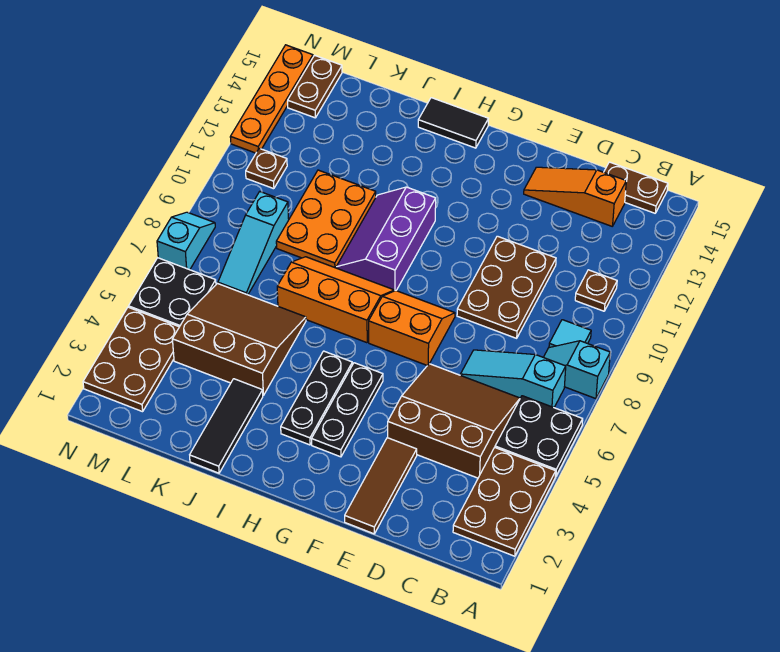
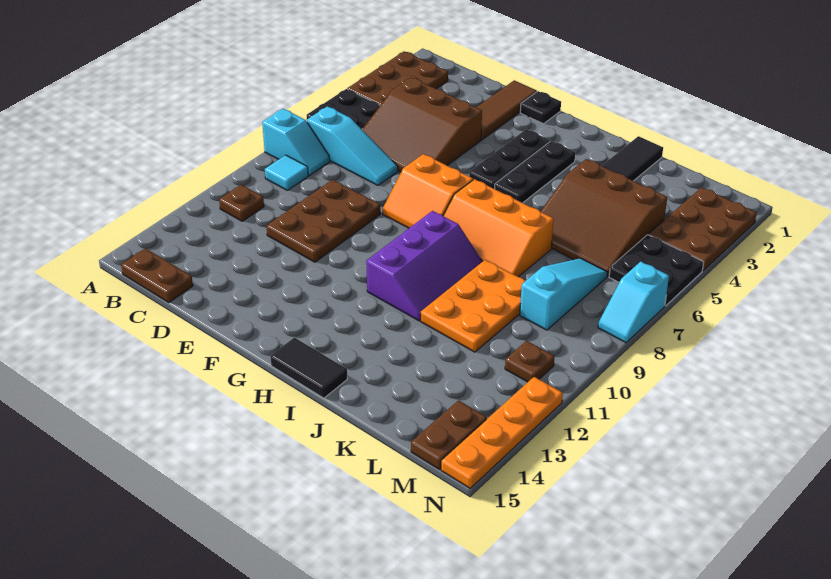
orange slope C14:E14 level 1 top C -> none
none -> black plate F1 level 1

